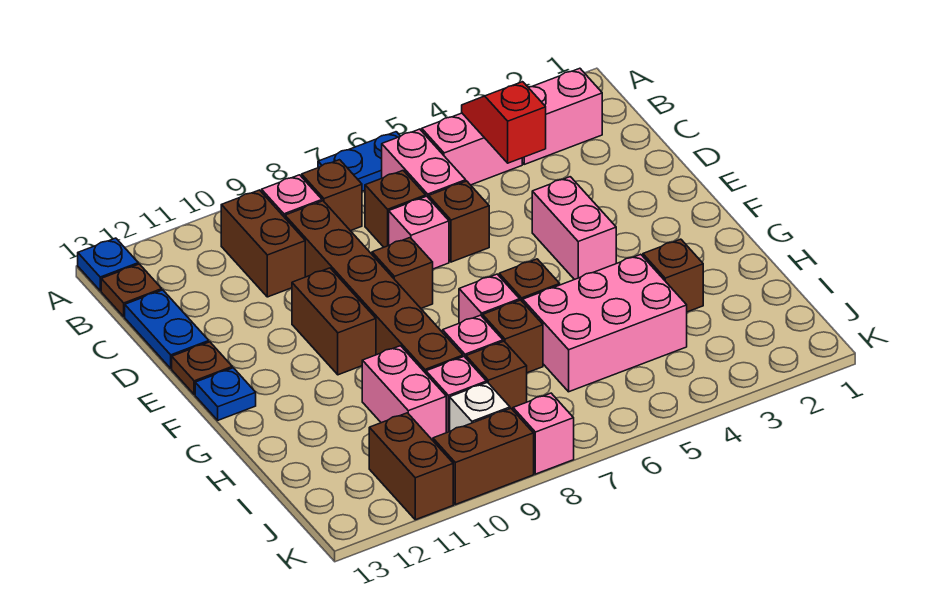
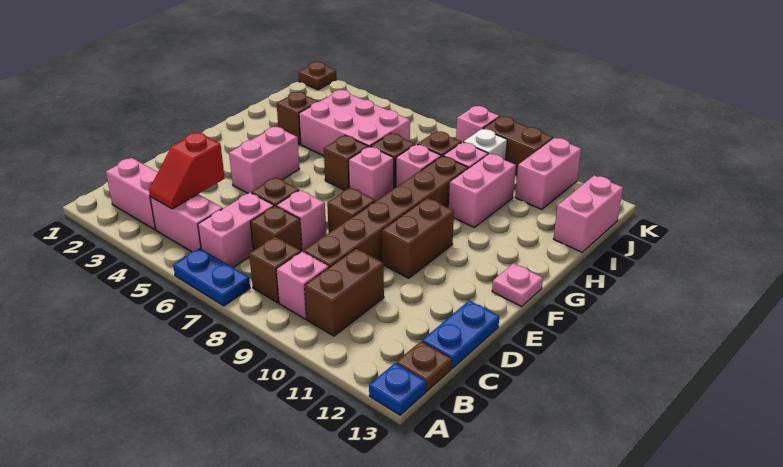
brown plate E13 level 1 -> brown plate K1 level 1
blue plate F13 level 1 -> pink plate F13 level 1
none -> pink brick I13:J13 level 1
brown brick J11:K11 level 1 -> pink brick J11:K11 level 1

